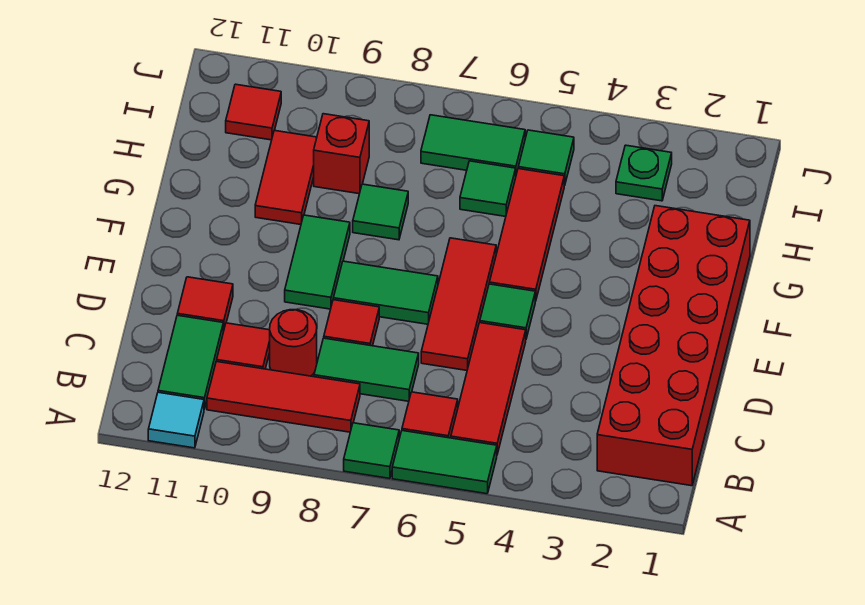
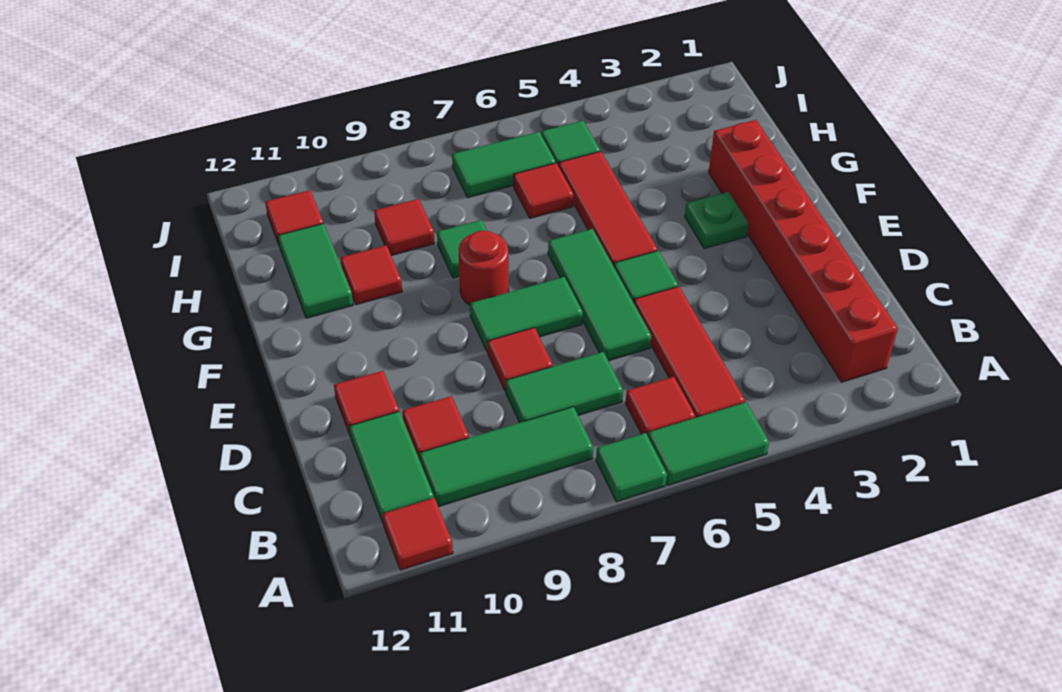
cyan tile A11 level 1 -> red tile A11 level 1
red brick B1:G2 level 1 -> red brick B2:G2 level 1
red tile B8:B10 level 1 -> green tile B8:B10 level 1
red round brick C9 level 1 -> red round brick F8 level 1
red tile D6:F6 level 1 -> green tile D6:F6 level 1
green tile E9:F9 level 1 -> green tile G11:H11 level 1
red tile G10:H10 level 1 -> red tile G10 level 1
green tile H6 level 1 -> red tile H6 level 1
red brick H9 level 1 -> red tile H9 level 1
green plate I3 level 1 -> green plate F3 level 1

